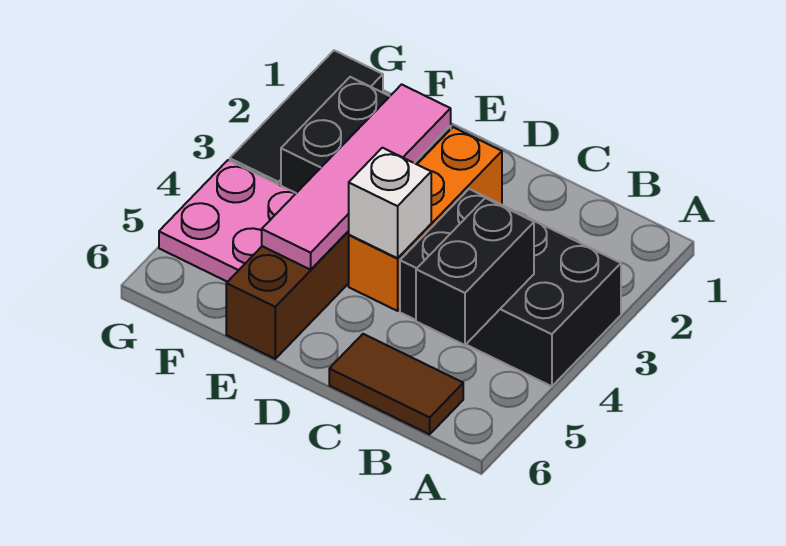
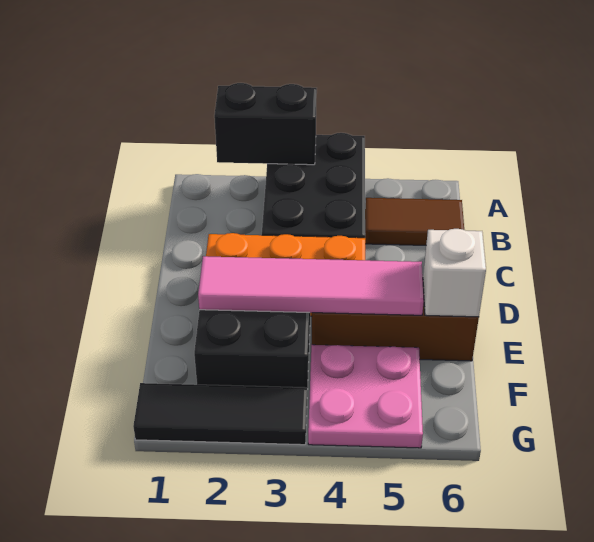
black brick B4:B5 level 2 -> black brick A2:A3 level 2
brown tile B6:C6 level 1 -> brown tile B5:B6 level 1
white brick D4 level 2 -> white brick E6 level 2

